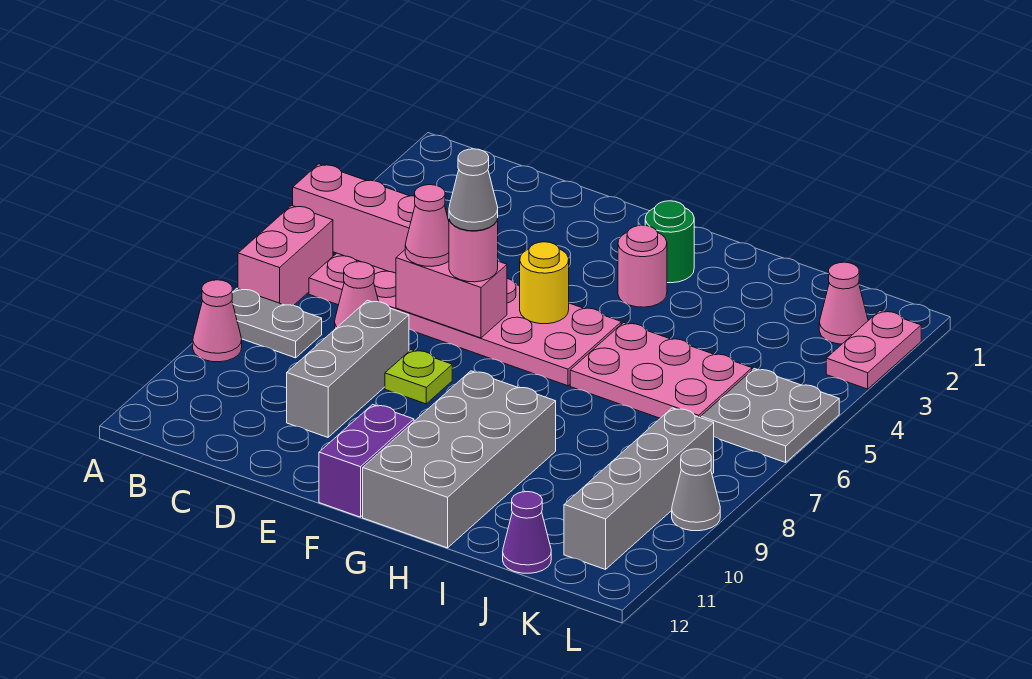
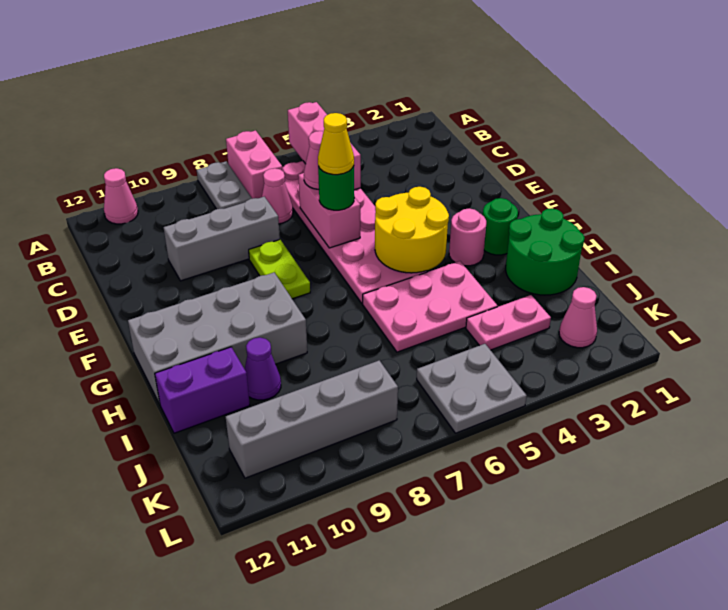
pink brick A6:A7 level 1 -> pink brick A7:B7 level 1
pink cone A9 level 1 -> pink cone A11 level 1
pink round brick E6 level 3 -> green round brick E6 level 3
grey cone E6 level 4 -> yellow cone E6 level 4
lime plate E8 level 1 -> lime plate E8:F8 level 1
yellow round brick F5 level 2 -> yellow round brick F4:G5 level 2
purple brick F11:F12 level 1 -> purple brick I11:I12 level 1
none -> green round brick H1:I2 level 1
pink plate H5:J6 level 1 -> pink plate H4:I6 level 1
purple cone J12 level 1 -> purple cone I10 level 1
pink plate L2:L3 level 1 -> pink plate J3:J4 level 1
grey cone L9 level 1 -> none

